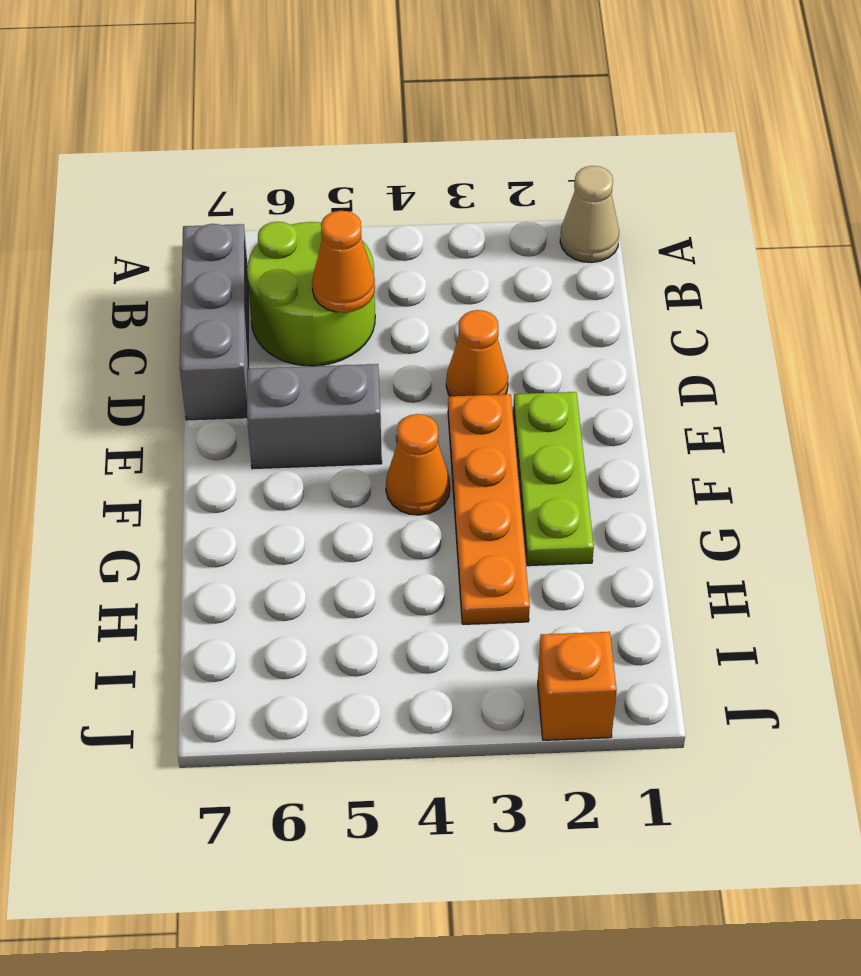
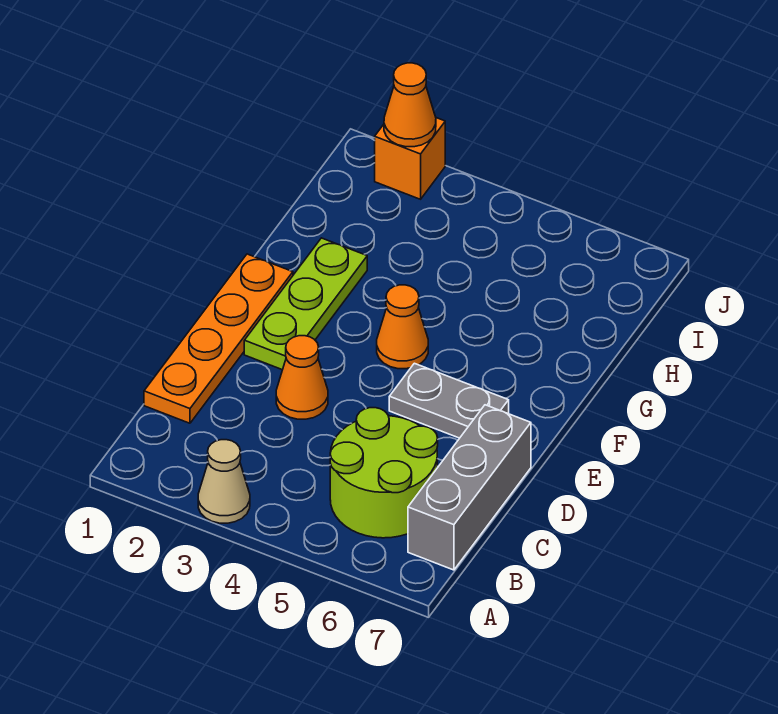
tan cone A1 level 1 -> tan cone A3 level 1
orange cone C5 level 2 -> orange cone J2 level 2
orange plate E3:H3 level 1 -> orange plate C1:F1 level 1
grey brick E5:E6 level 1 -> grey plate E5:E6 level 1

